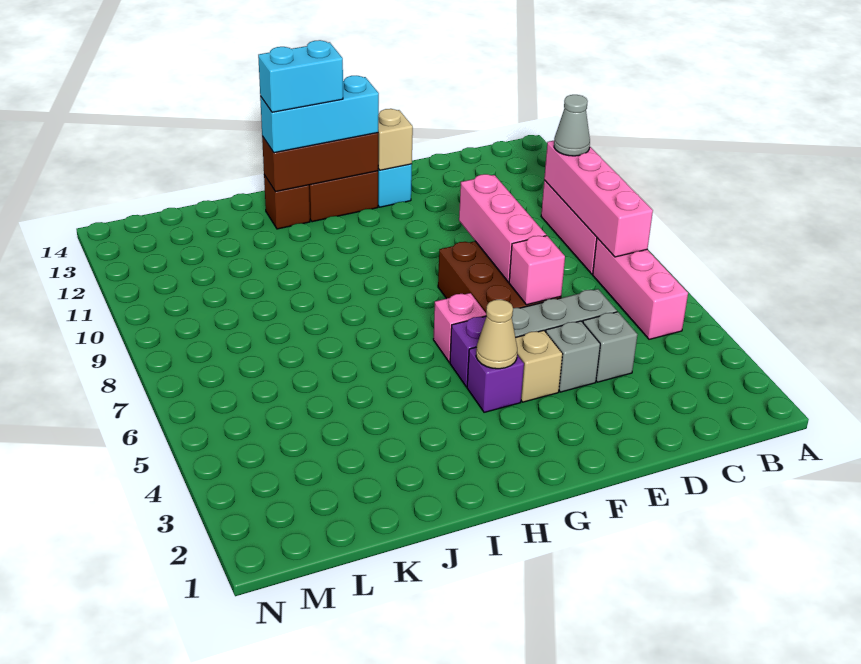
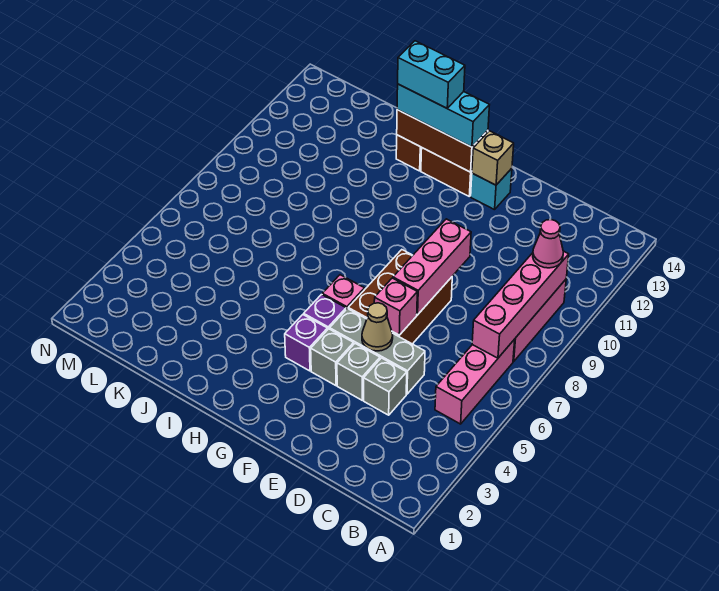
grey cone B10 level 3 -> pink cone B10 level 3
tan brick F4 level 1 -> grey brick F4 level 1
tan cone G4 level 2 -> tan cone E5 level 2

